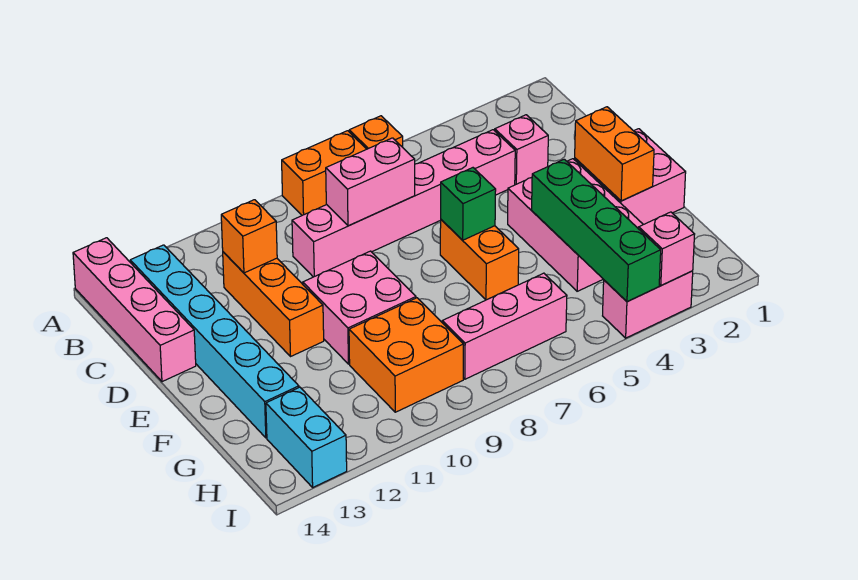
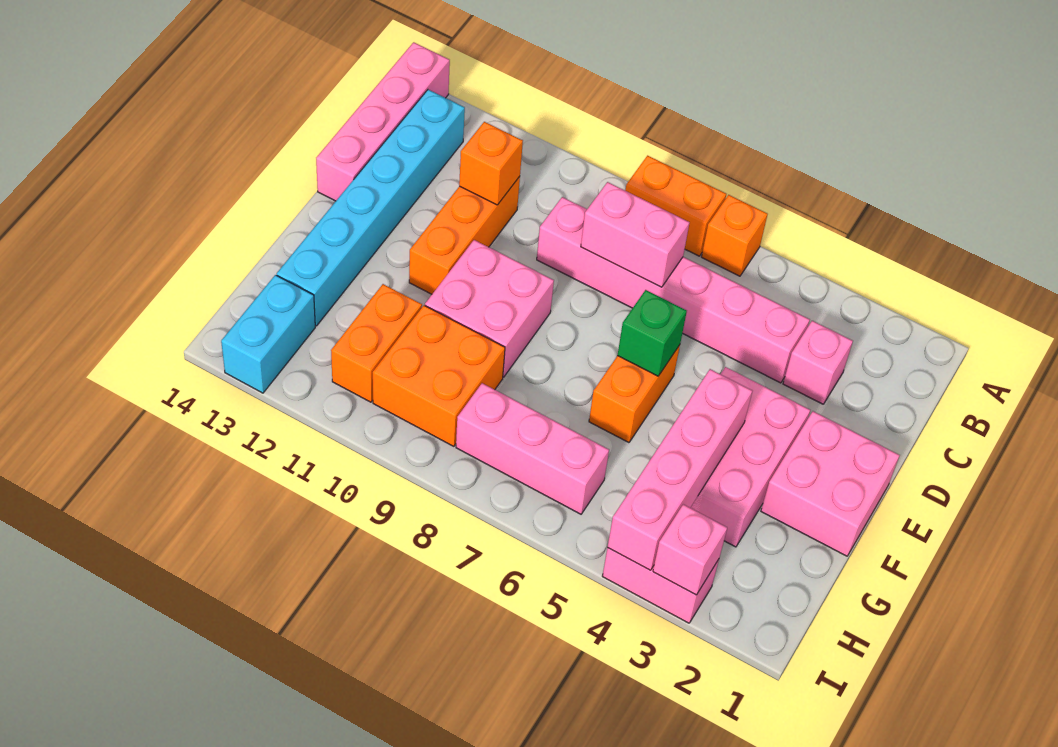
orange brick E2:F2 level 2 -> orange brick G11:H11 level 1
green brick F4:I4 level 2 -> pink brick F4:I4 level 2

